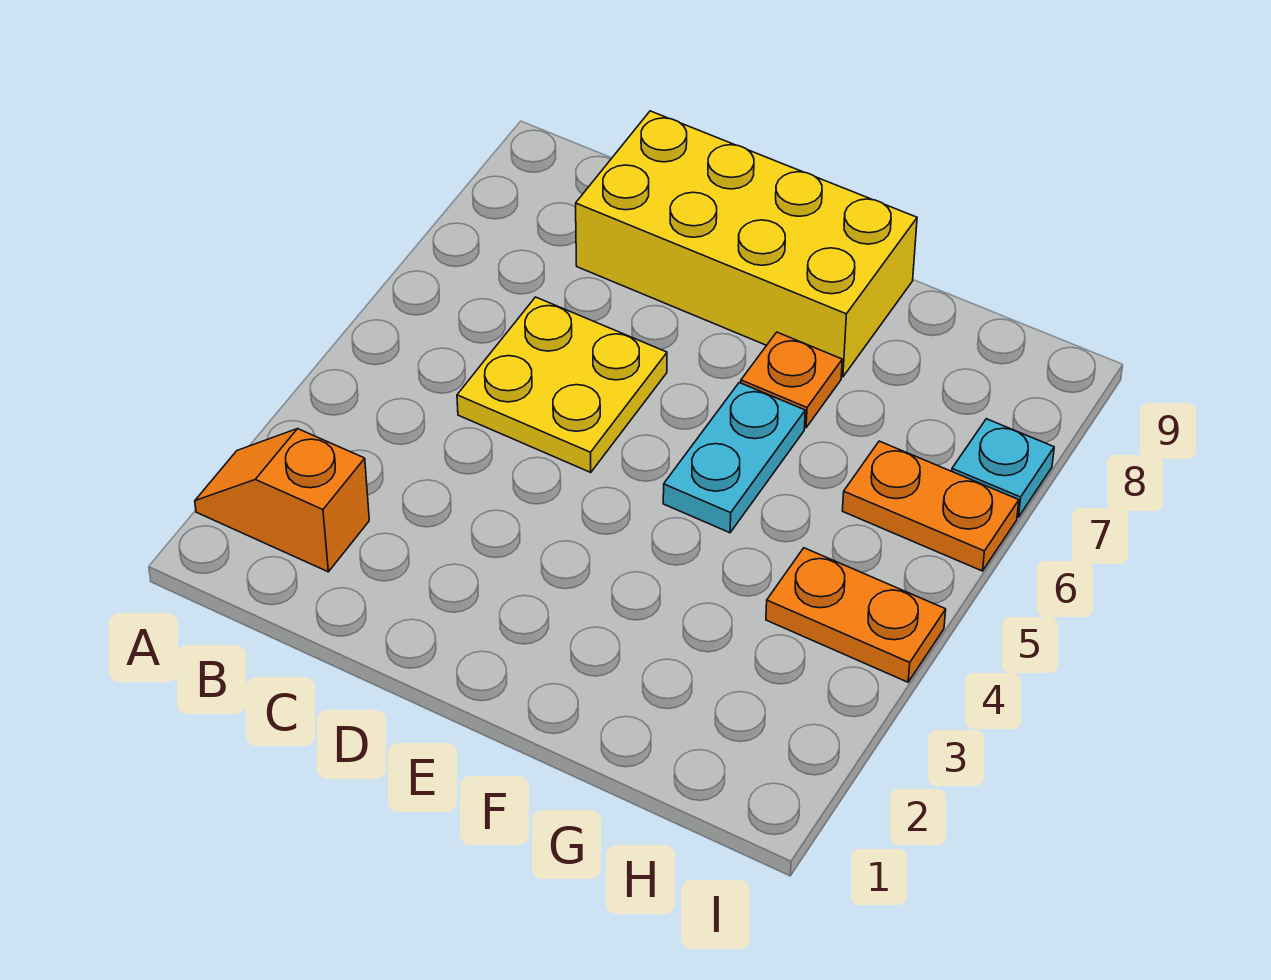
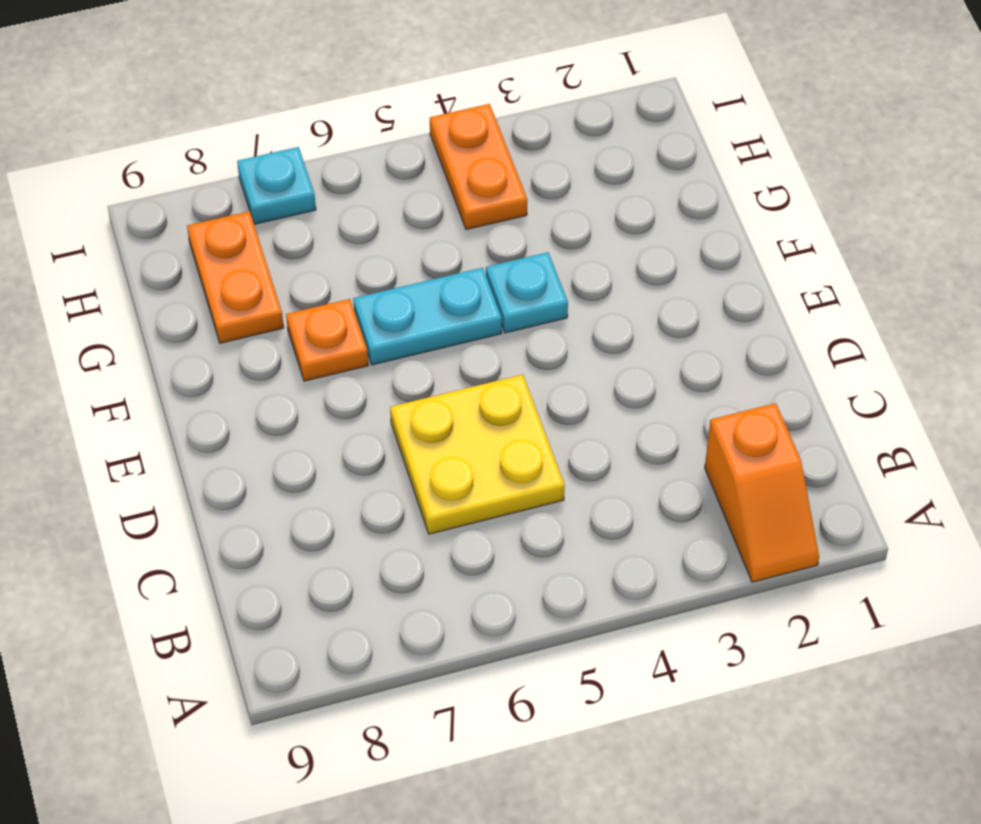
yellow brick C8:F9 level 1 -> none
none -> cyan plate F4 level 1
orange plate H6:I6 level 1 -> orange plate G8:H8 level 1

